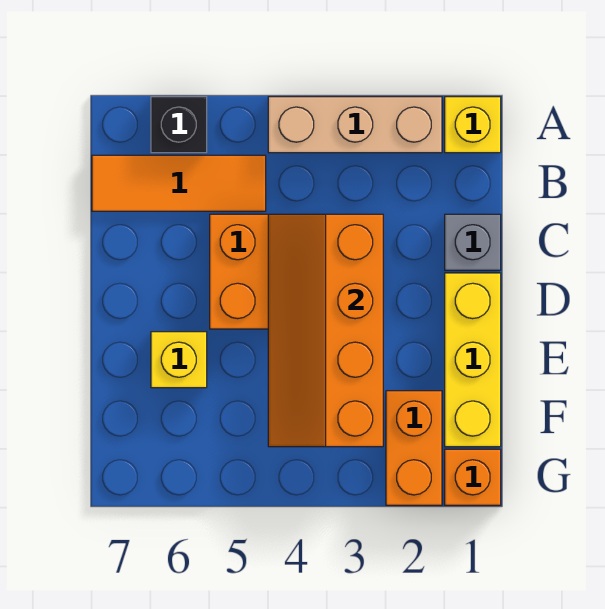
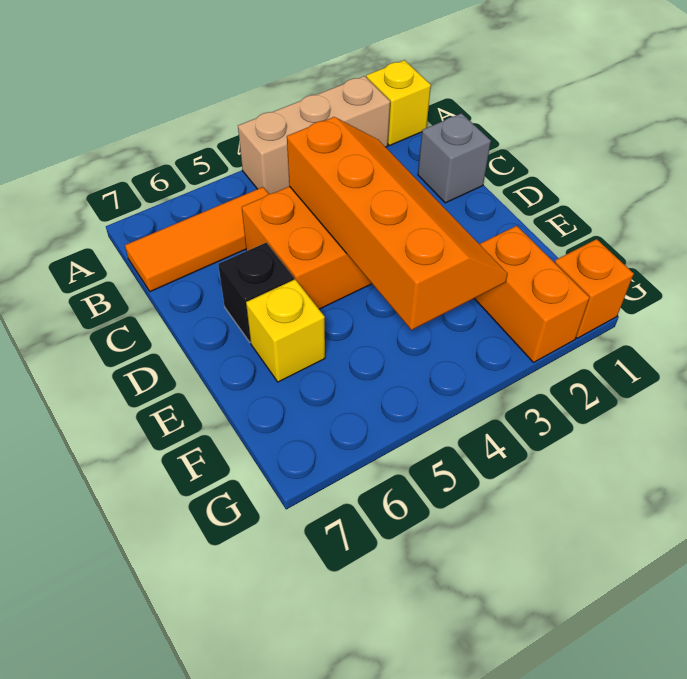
black brick A6 level 1 -> black brick D6 level 1
orange slope C3:F4 level 2 top 3 -> orange slope C3:F4 level 2 top 4
yellow brick D1:F1 level 1 -> none

